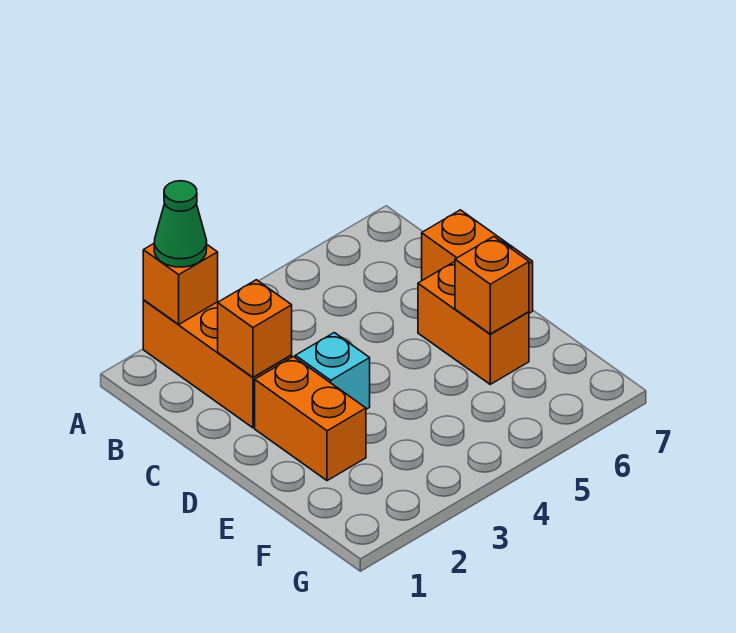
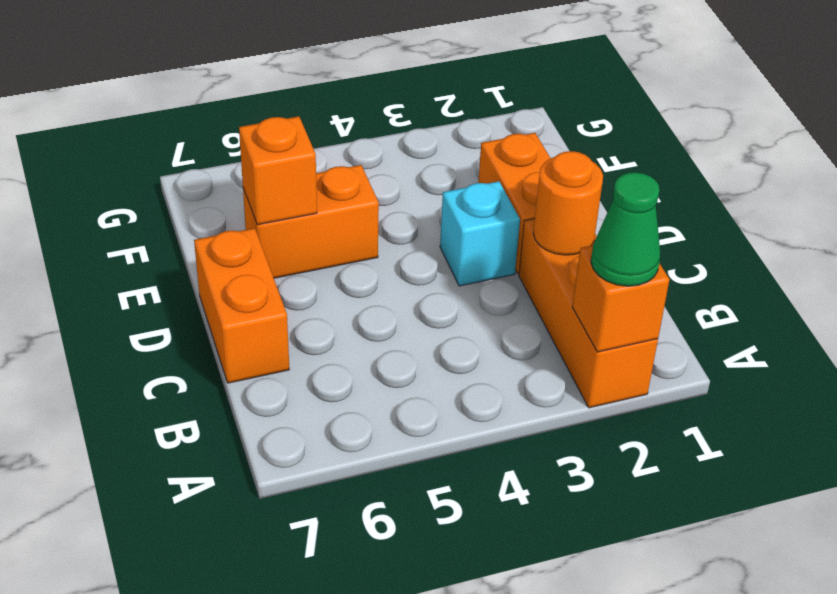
orange brick C2 level 2 -> orange round brick C2 level 2
orange brick D6:E6 level 1 -> orange brick E5:E6 level 1

